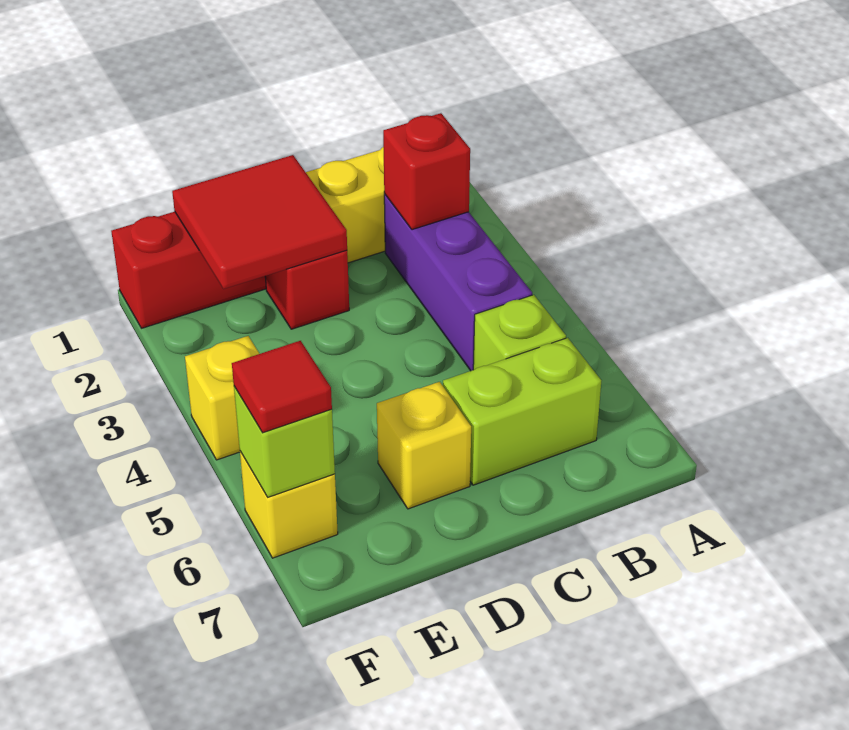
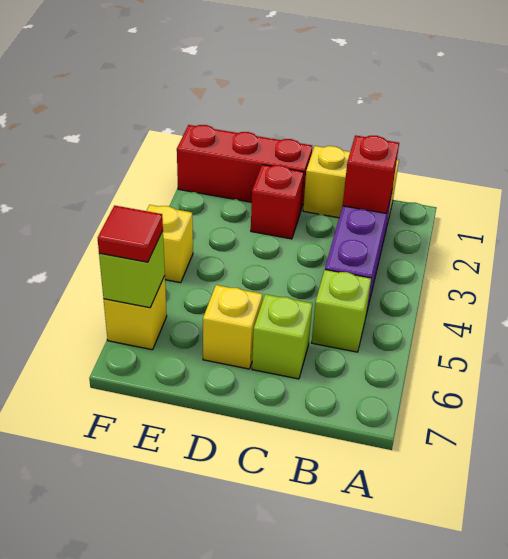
lime brick B6:C6 level 1 -> lime brick C6 level 1
red tile D1:E2 level 2 -> none

